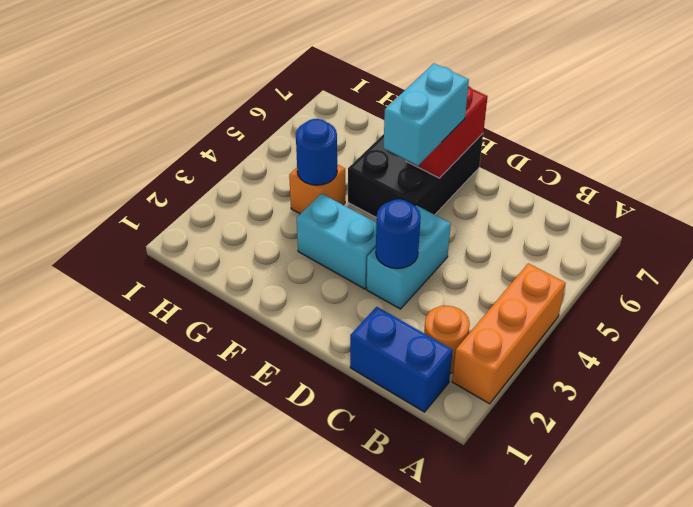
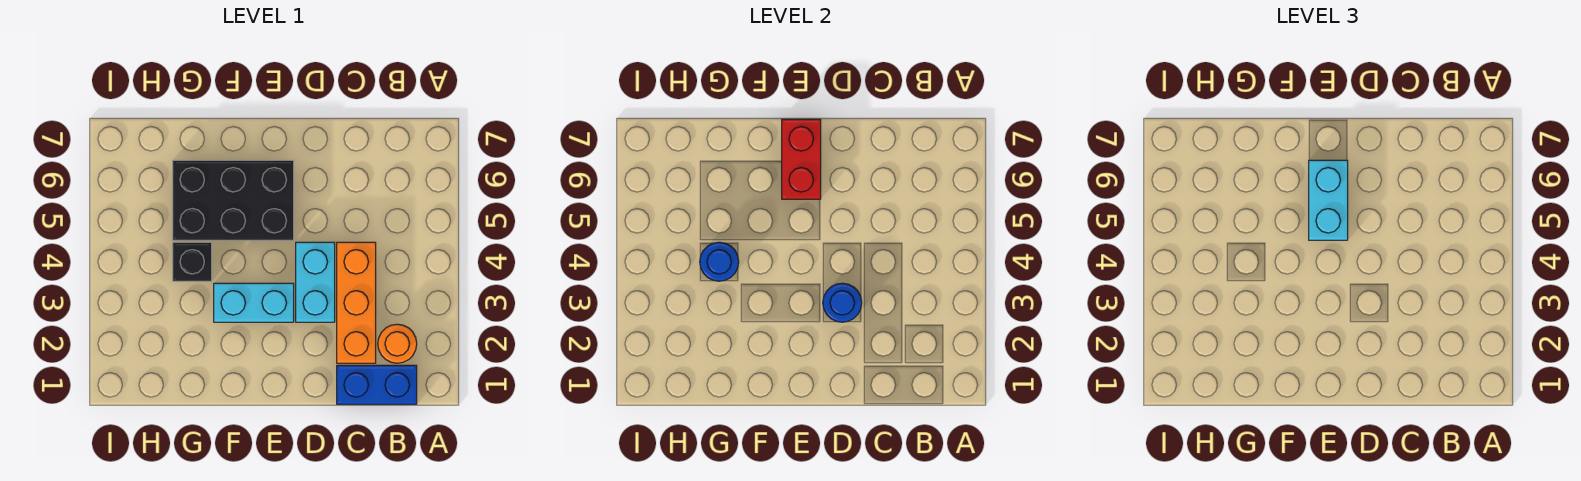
orange brick A2:A4 level 1 -> orange brick C2:C4 level 1
black brick E5:F7 level 1 -> black brick E5:G6 level 1
orange brick G4 level 1 -> black brick G4 level 1

